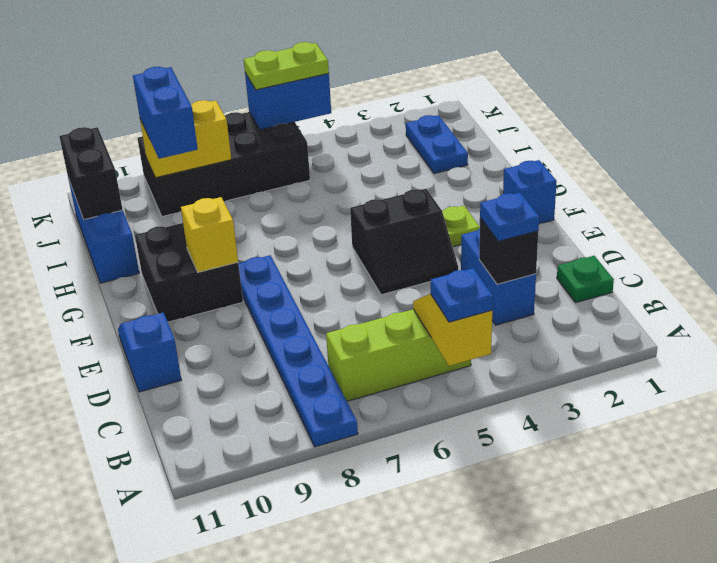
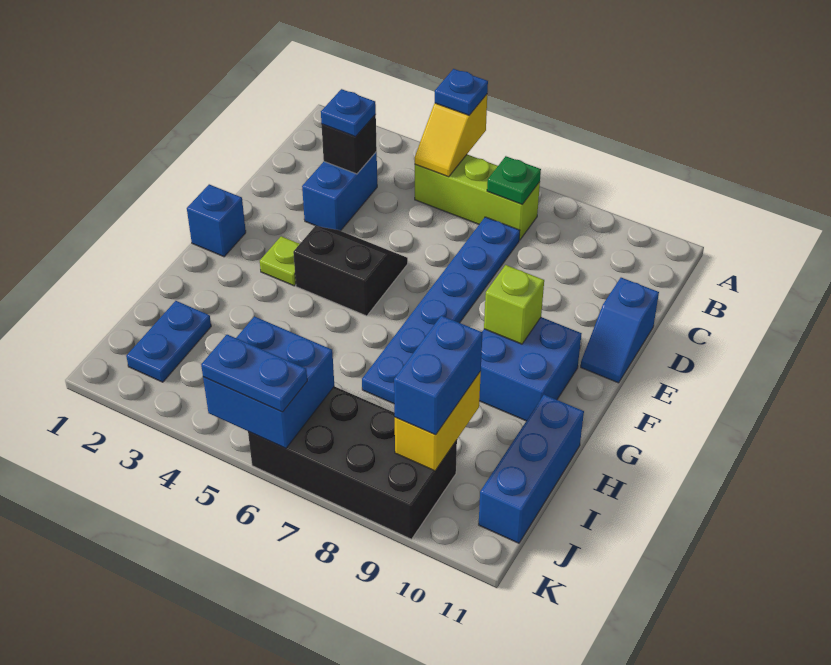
blue plate A8:F8 level 1 -> blue plate C7:H7 level 1
green plate C1 level 1 -> green plate B7 level 2
black brick F9:G10 level 1 -> blue brick F9:G10 level 1
yellow brick F9 level 2 -> lime brick F9 level 2
black brick I11:J11 level 2 -> none
yellow brick J8:J9 level 2 -> yellow brick I9:J9 level 2
blue brick K5:K6 level 2 -> blue brick J5:K6 level 2
lime plate K5:K6 level 3 -> blue plate K5:K6 level 3

